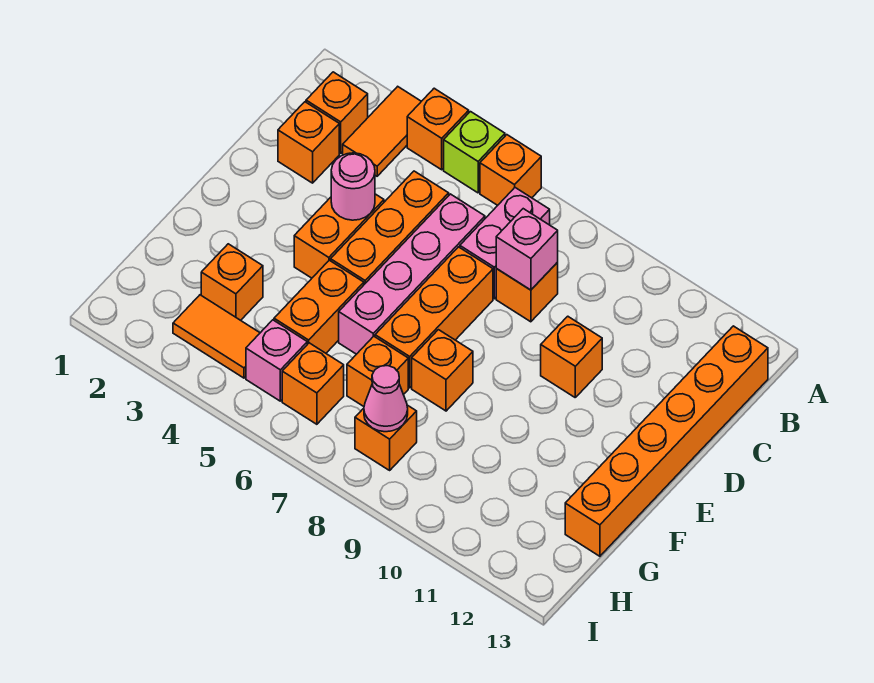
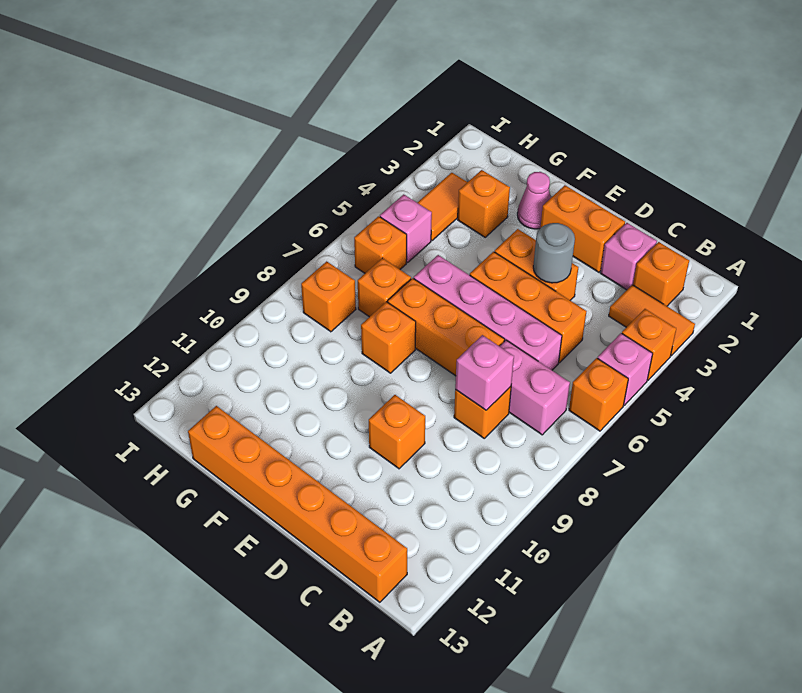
lime brick A5 level 1 -> pink brick A5 level 1
orange brick C2 level 1 -> pink brick C2 level 1
pink round brick D4 level 2 -> grey round brick D4 level 2
orange brick F5:G5 level 1 -> orange brick D2:E2 level 1
pink cone H8 level 2 -> pink cone F2 level 1

